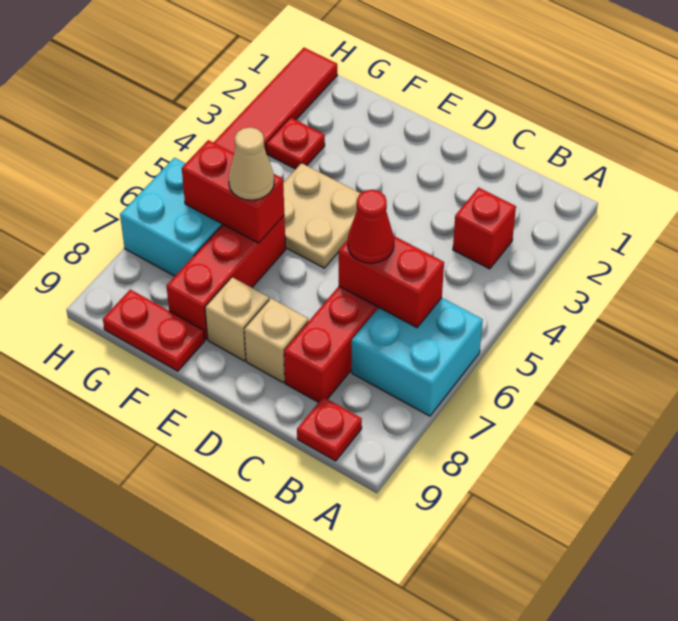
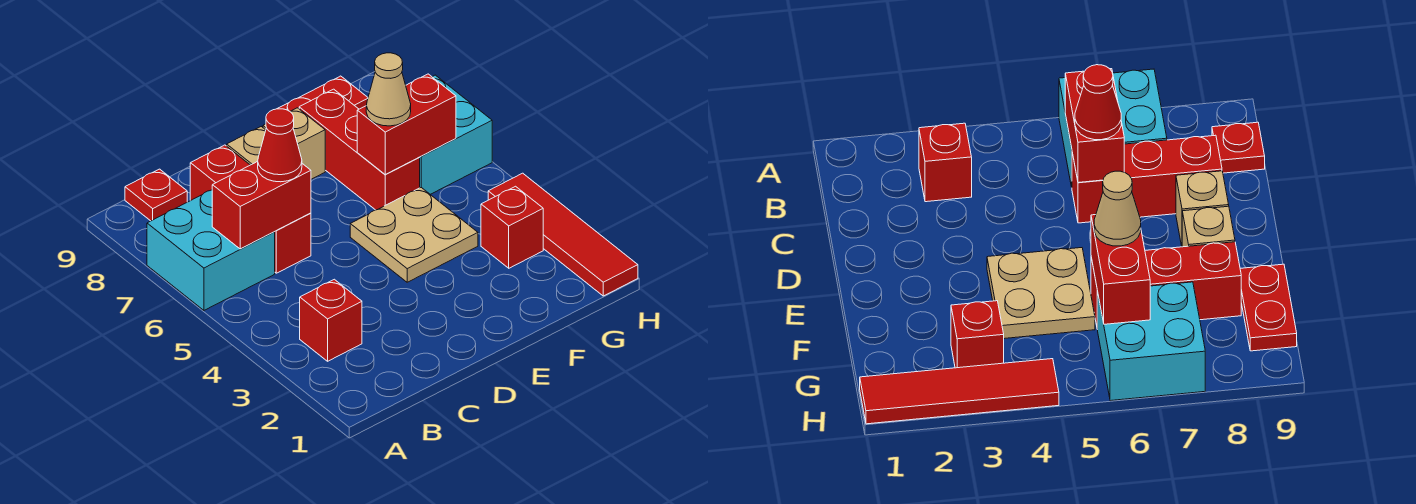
red plate G3 level 1 -> red brick G3 level 1

